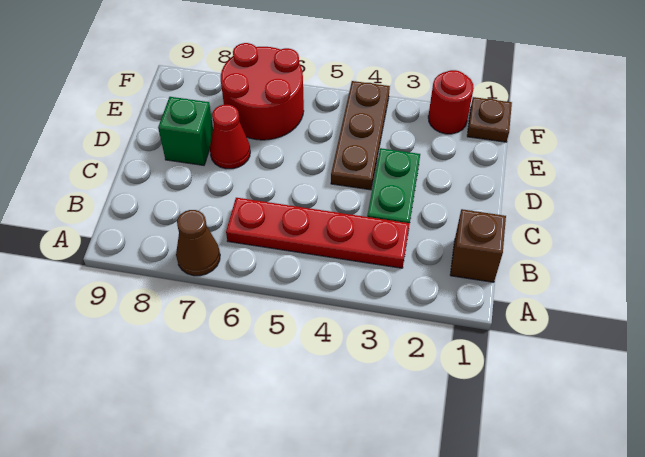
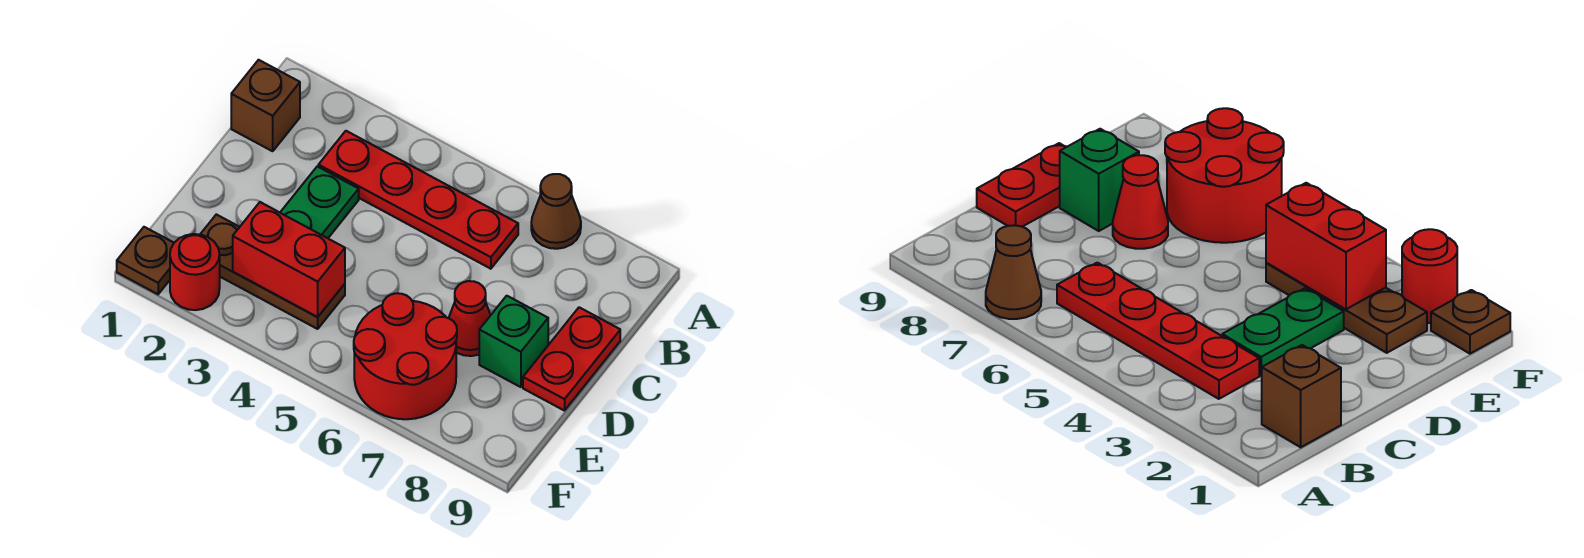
none -> red plate C9:D9 level 1
brown plate D4:F4 level 1 -> brown plate E2:E4 level 1
none -> red brick E3:E4 level 2

